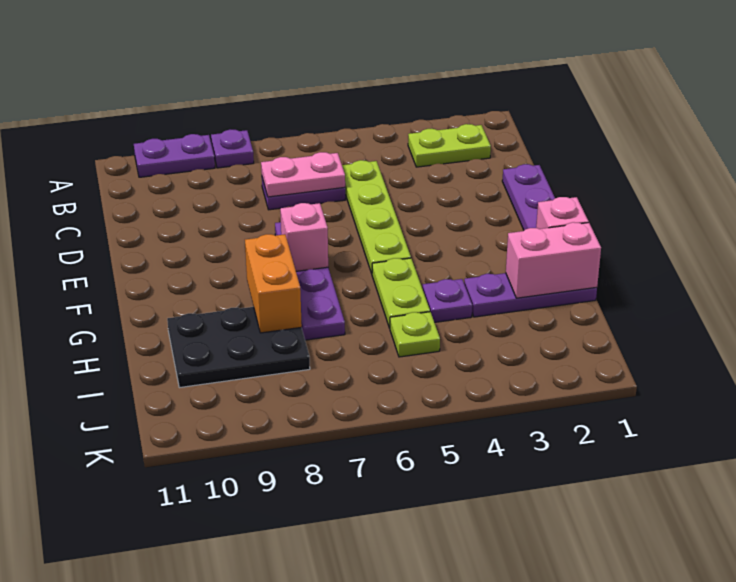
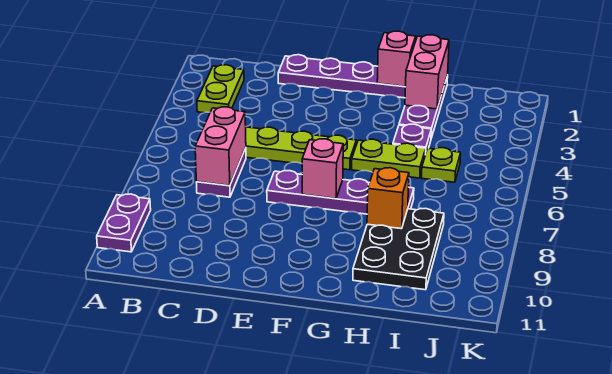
purple plate A8 level 1 -> none
pink plate C6:C7 level 2 -> pink brick C6:C7 level 2
orange brick G8:H8 level 2 -> orange brick H8 level 2

